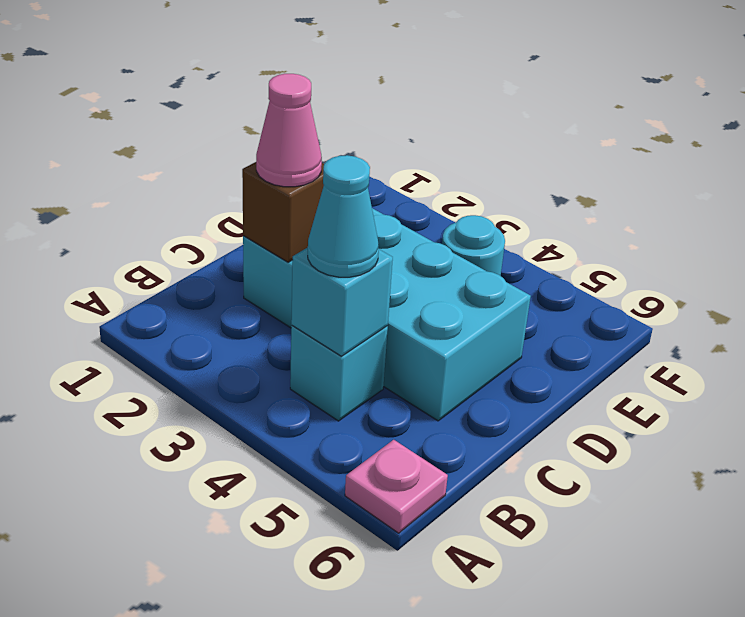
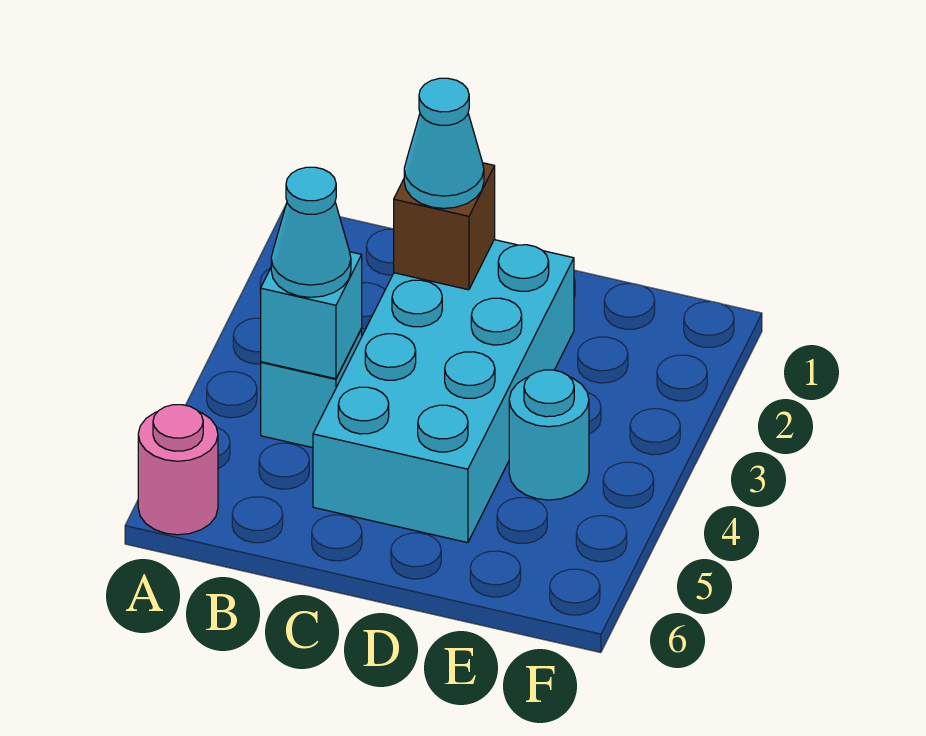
pink plate A6 level 1 -> pink round brick A6 level 1
pink cone C2 level 3 -> cyan cone C2 level 3

